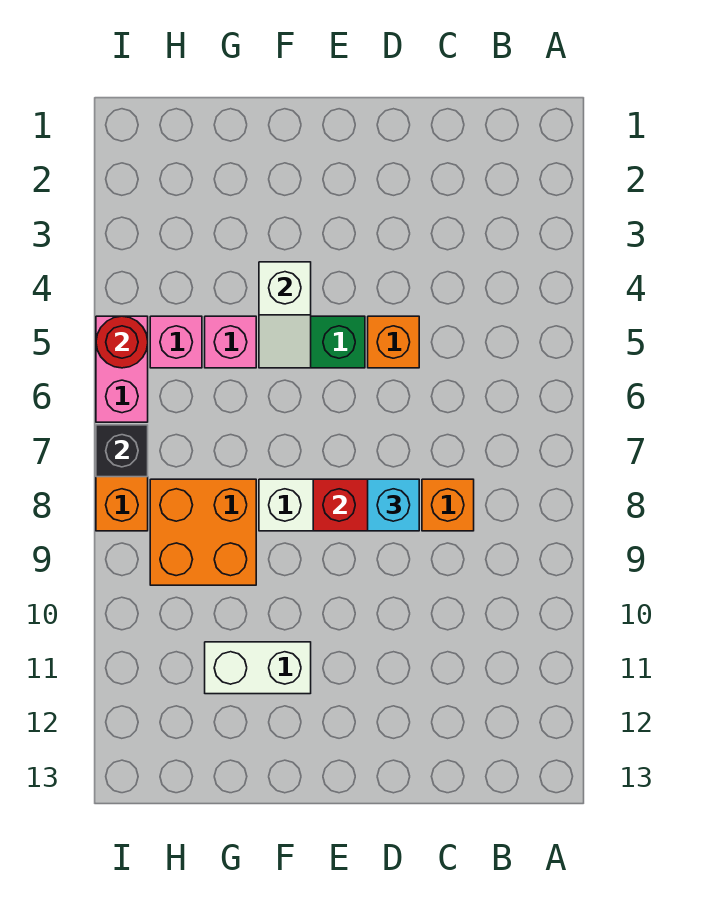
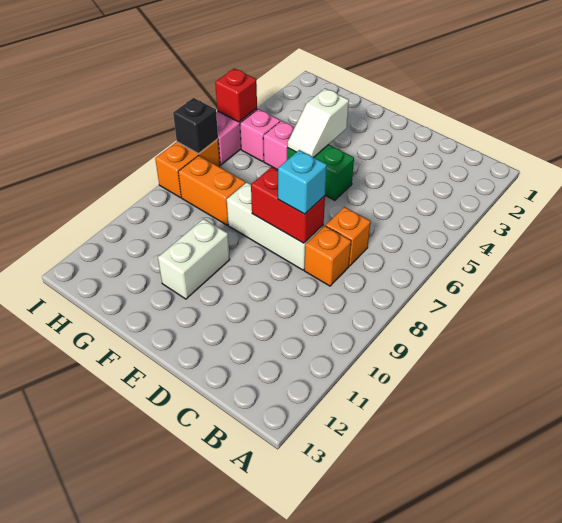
orange brick D5 level 1 -> orange brick C7 level 1
white brick F11:G11 level 1 -> white brick F10:F11 level 1
orange brick G8:H9 level 1 -> orange brick G8:H8 level 1
red round brick I5 level 2 -> red brick I5 level 2

